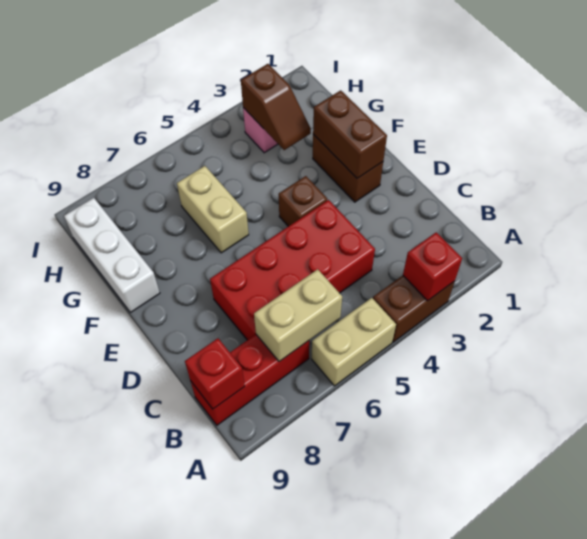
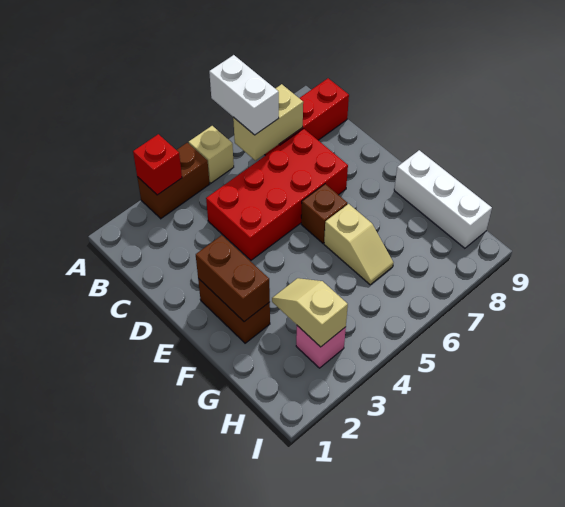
tan brick A5:A6 level 1 -> tan brick A5 level 1
none -> white brick A6:B6 level 3
red brick B9 level 2 -> none
brown brick E4 level 1 -> brown brick E6 level 1
tan brick F6:G6 level 1 -> tan slope F6:G6 level 1 top F
brown slope G3:H3 level 2 top H -> tan slope G3:H3 level 2 top H

